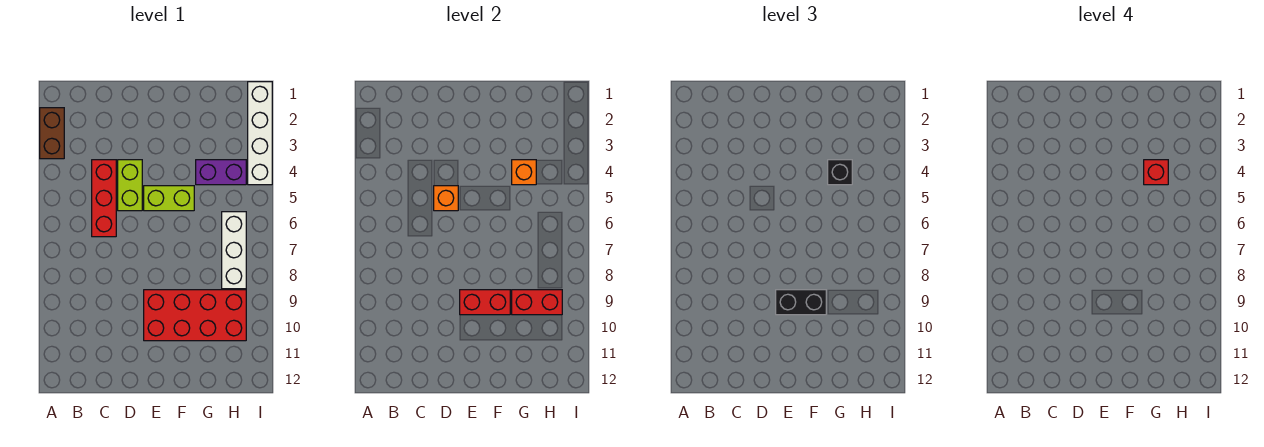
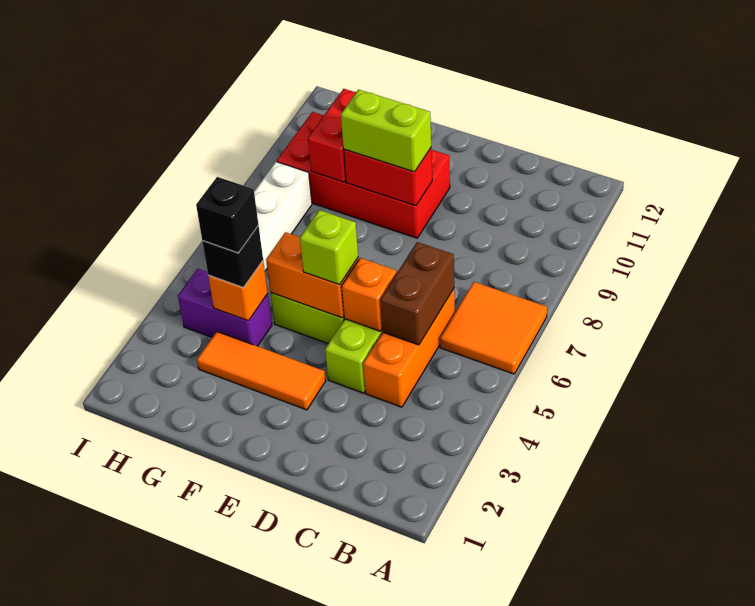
brown brick A2:A3 level 1 -> brown brick C5:C6 level 2
none -> orange tile A6:B7 level 1
red brick C4:C6 level 1 -> orange brick C4:C6 level 1
none -> orange tile E3:G3 level 1
none -> orange brick E5:F5 level 2
none -> lime brick E5 level 3
black brick E9:F9 level 3 -> lime brick E9:F9 level 3
red brick G4 level 4 -> black brick G4 level 4
red brick G9:H9 level 2 -> red brick G9:G10 level 2
white brick I1:I4 level 1 -> none

